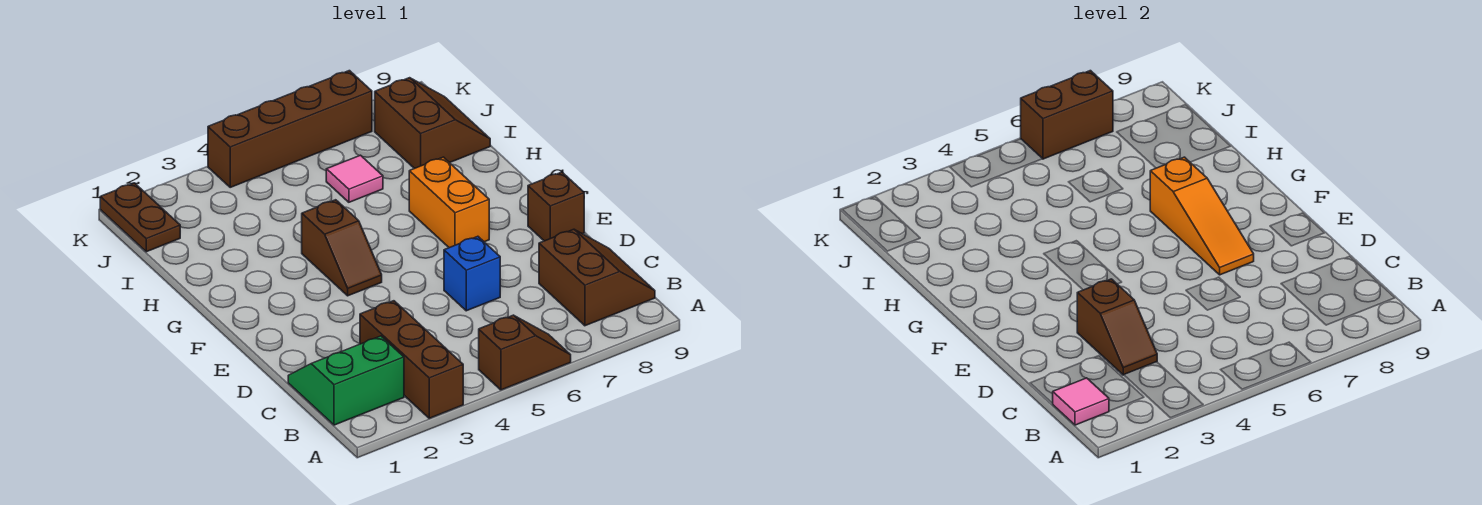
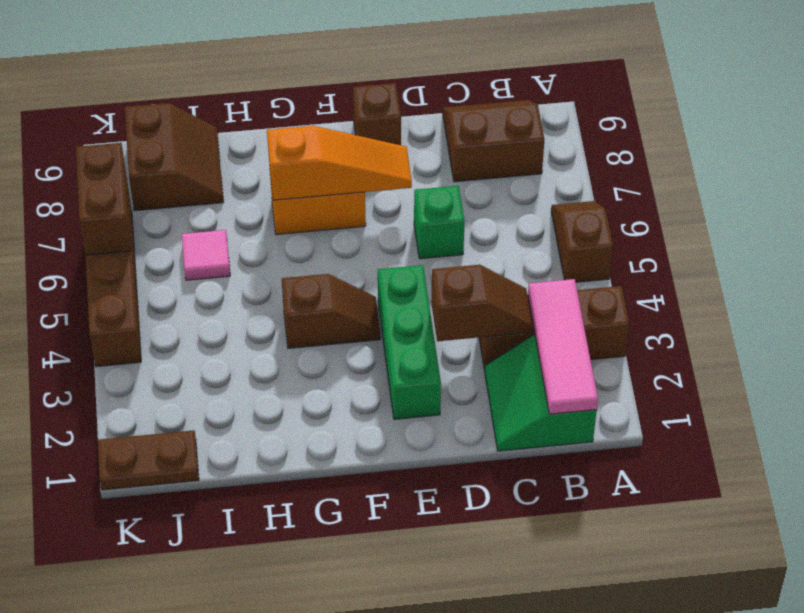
pink tile B1 level 2 -> pink tile B1:B3 level 2
blue brick D6 level 1 -> green brick D6 level 1
none -> green brick E2:E4 level 1
brown slope I8:J9 level 1 top 8 -> brown slope I8:J9 level 1 top J

